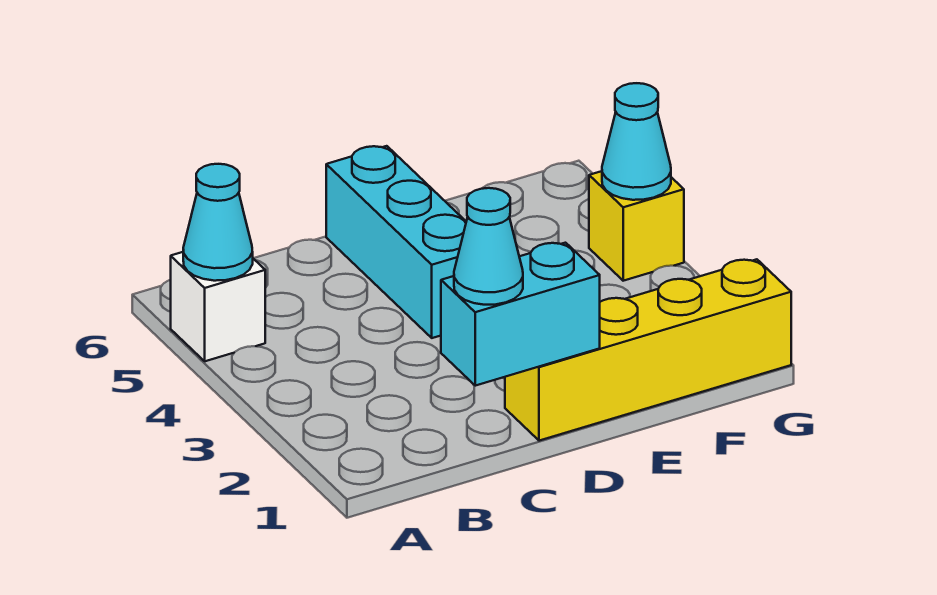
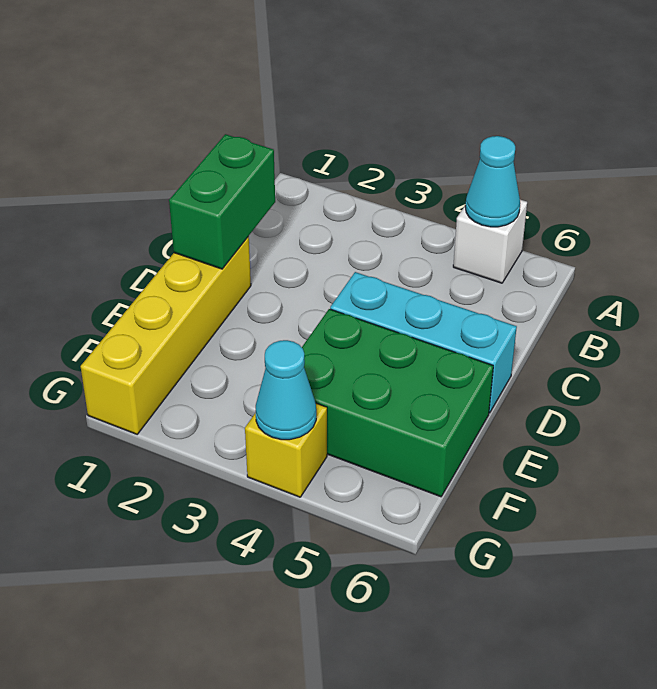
cyan brick C1:D1 level 2 -> green brick C1:D1 level 2
cyan cone C1 level 3 -> none
none -> green brick E4:F6 level 1

